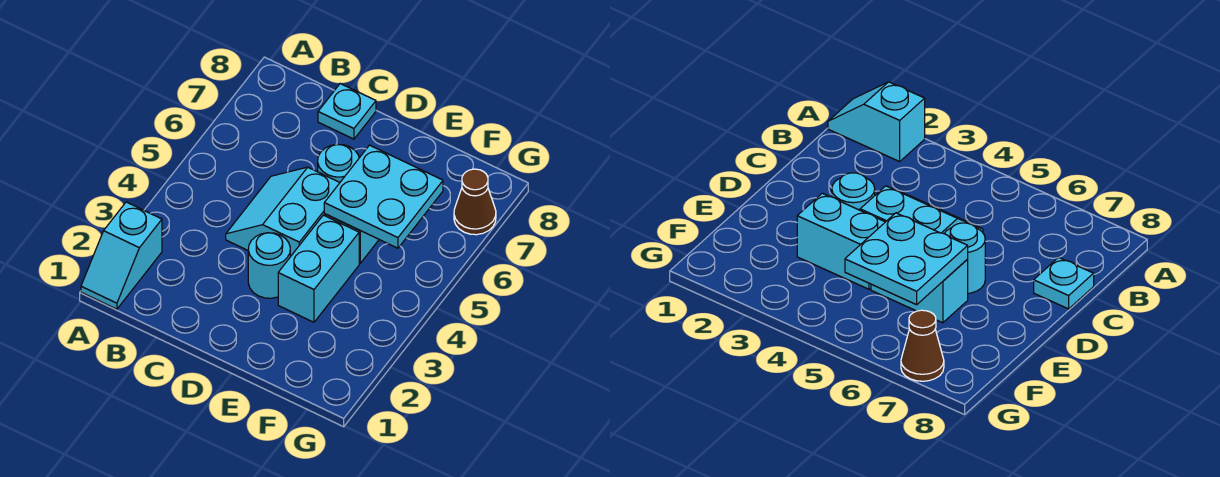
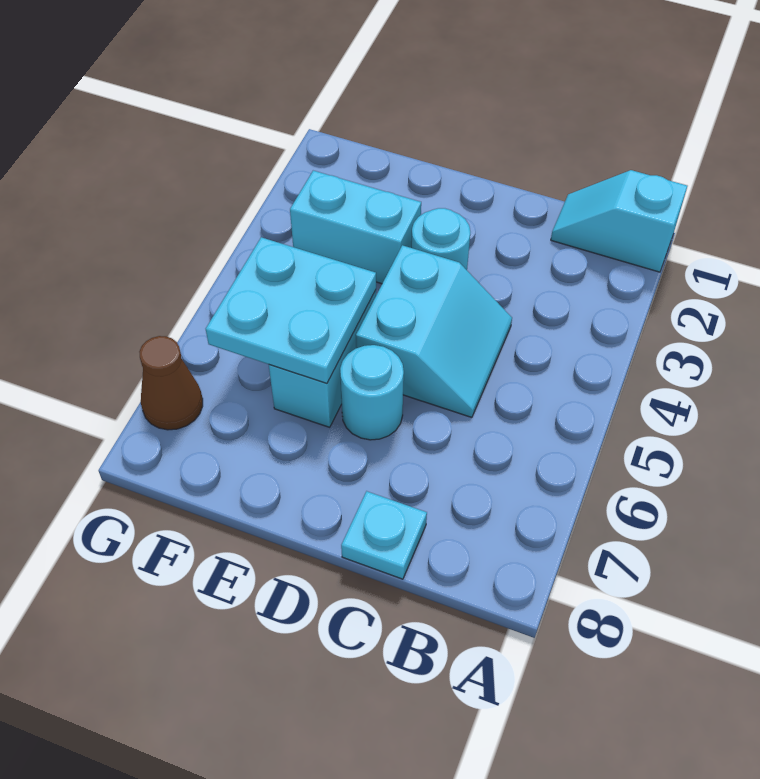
cyan slope A1:A2 level 1 top 2 -> cyan slope A1:B1 level 1 top A
cyan brick E3:E4 level 1 -> cyan brick E3:F3 level 1

